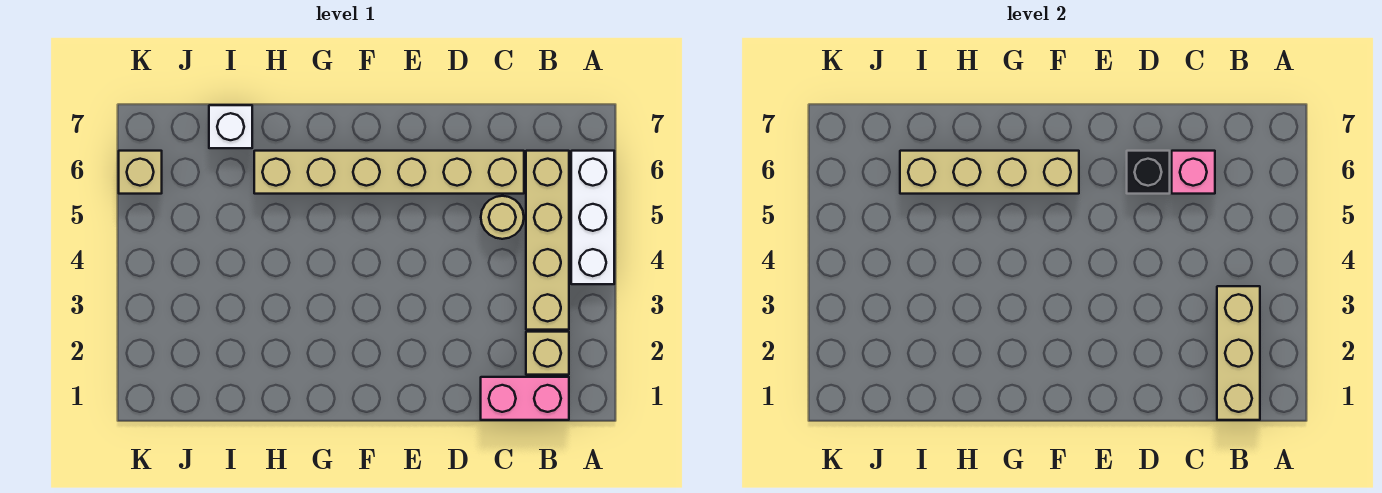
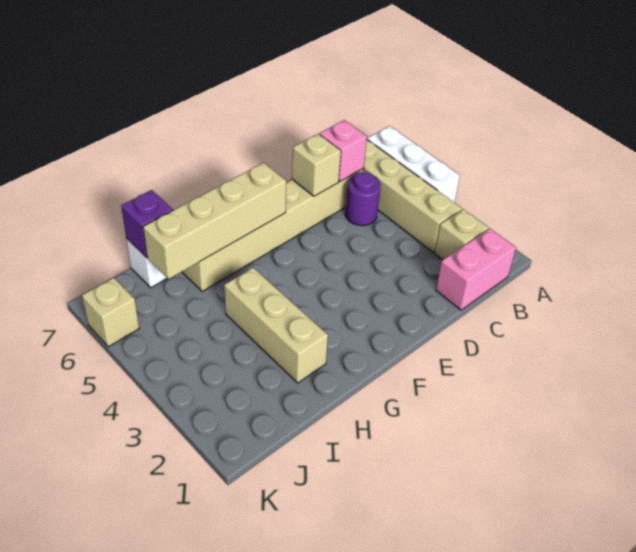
tan brick B1:B3 level 2 -> tan brick H2:H4 level 1
tan round brick C5 level 1 -> purple round brick C5 level 1
black brick D6 level 2 -> tan brick D6 level 2
none -> purple brick I7 level 2

